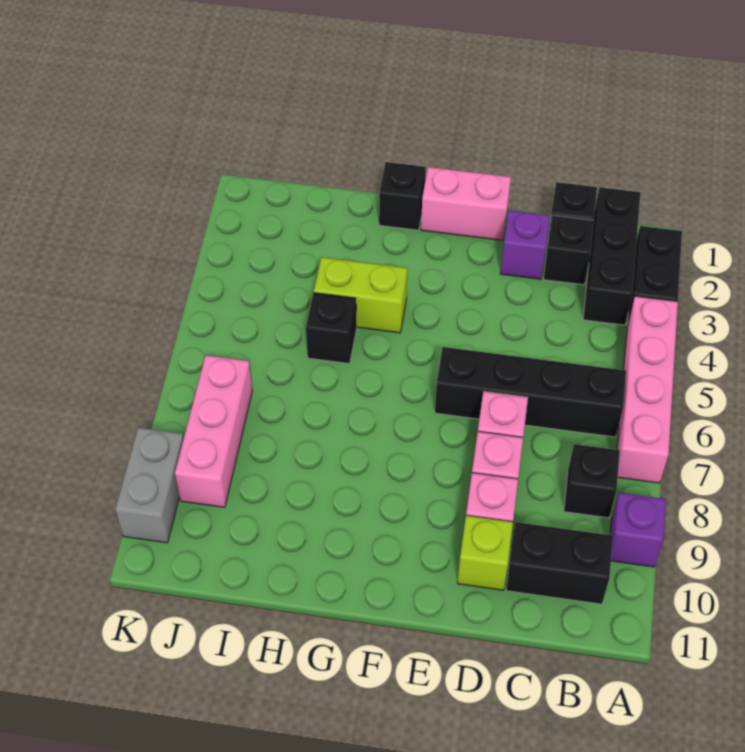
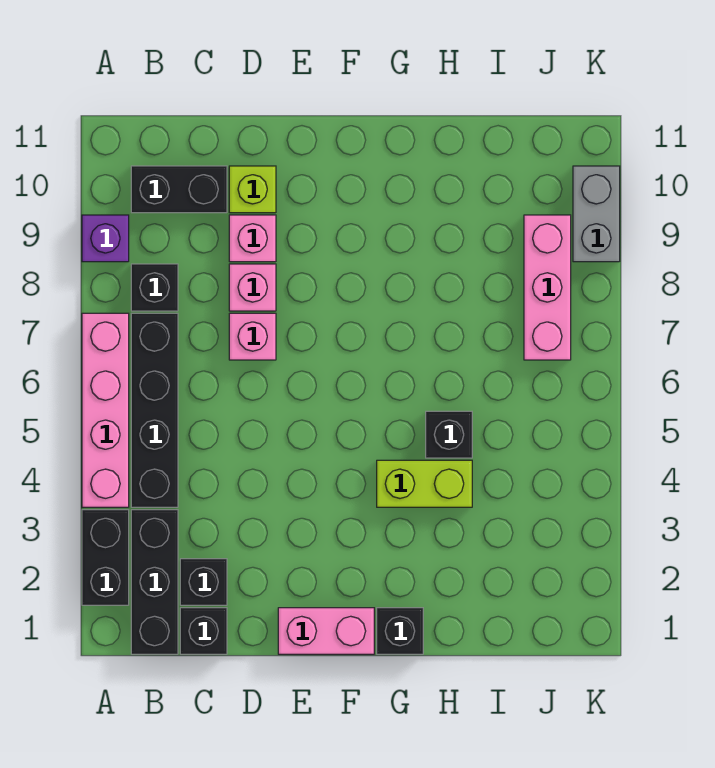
black brick B6:E6 level 1 -> black brick B4:B7 level 1
purple brick D2 level 1 -> none

